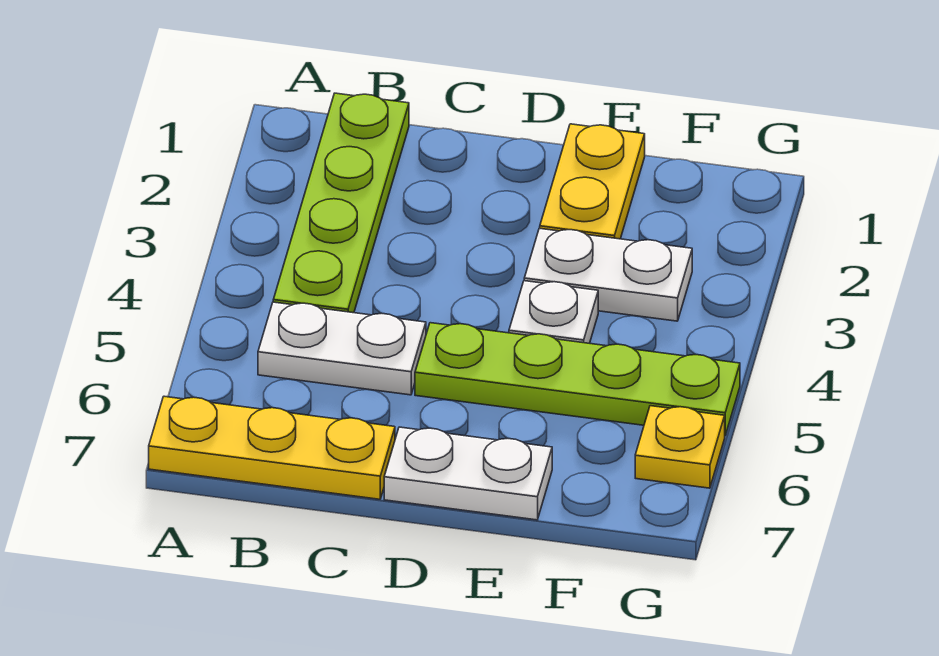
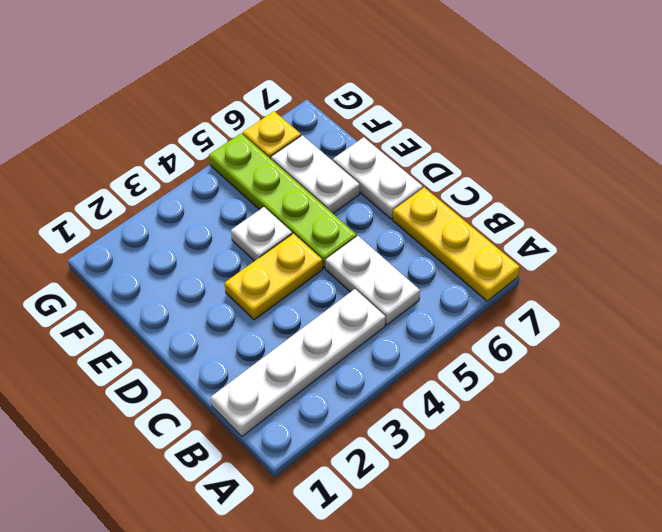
lime plate B1:B4 level 1 -> white plate B1:B4 level 1
yellow plate E1:E2 level 1 -> yellow plate D3:D4 level 1
white plate E3:F3 level 1 -> white plate E6:F6 level 1

